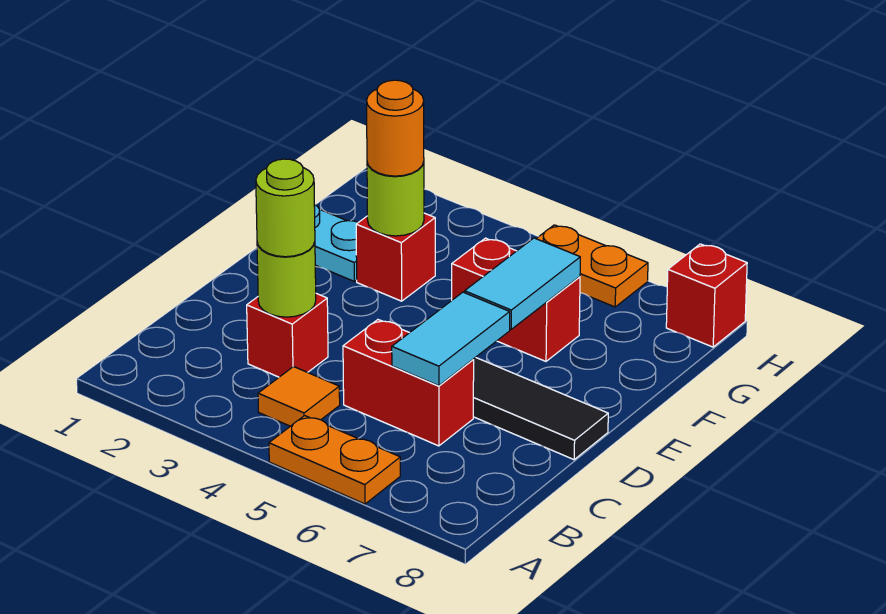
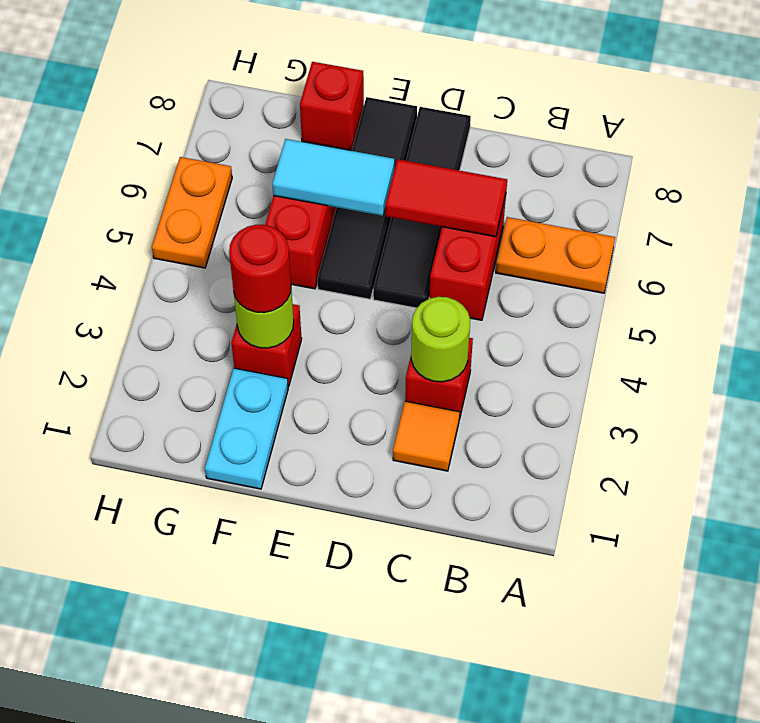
orange plate A5:A6 level 1 -> orange plate A6:B6 level 1
orange tile B4 level 1 -> orange tile C2 level 1
lime round brick C3 level 3 -> none
cyan tile C6:D6 level 2 -> red tile C6:D6 level 2
none -> black tile E5:E8 level 1
orange round brick F3 level 3 -> red round brick F3 level 3
red brick H8 level 1 -> red brick F8 level 1

